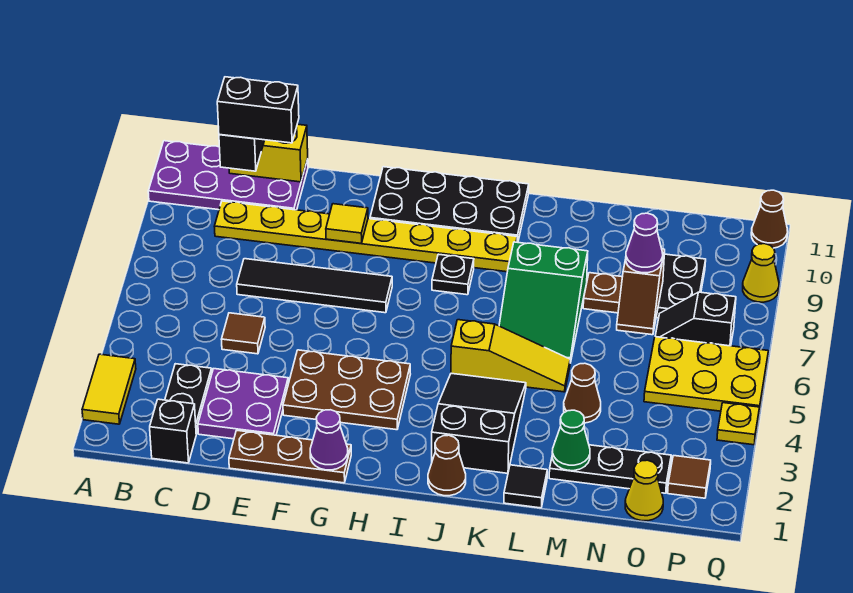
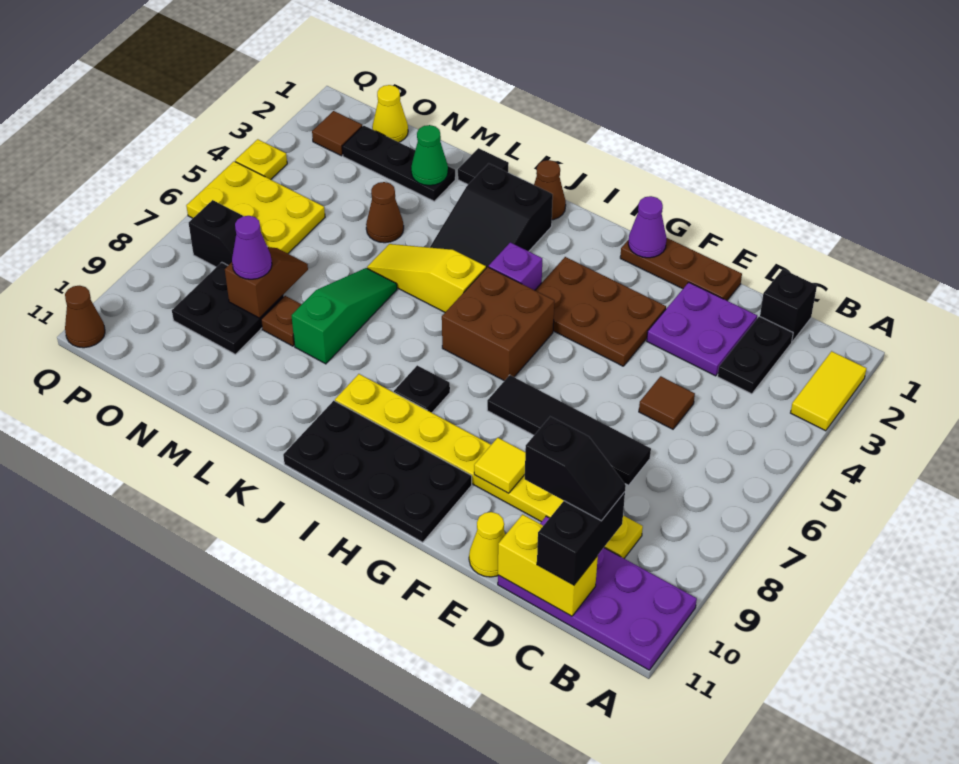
black brick C10:D10 level 4 -> black slope C10:D10 level 4 top D
none -> brown brick H5:I6 level 1
none -> purple brick I4 level 1
green slope K6:L8 level 1 top 8 -> green slope L6:L8 level 1 top 8
yellow cone Q9 level 1 -> yellow cone E11 level 1

